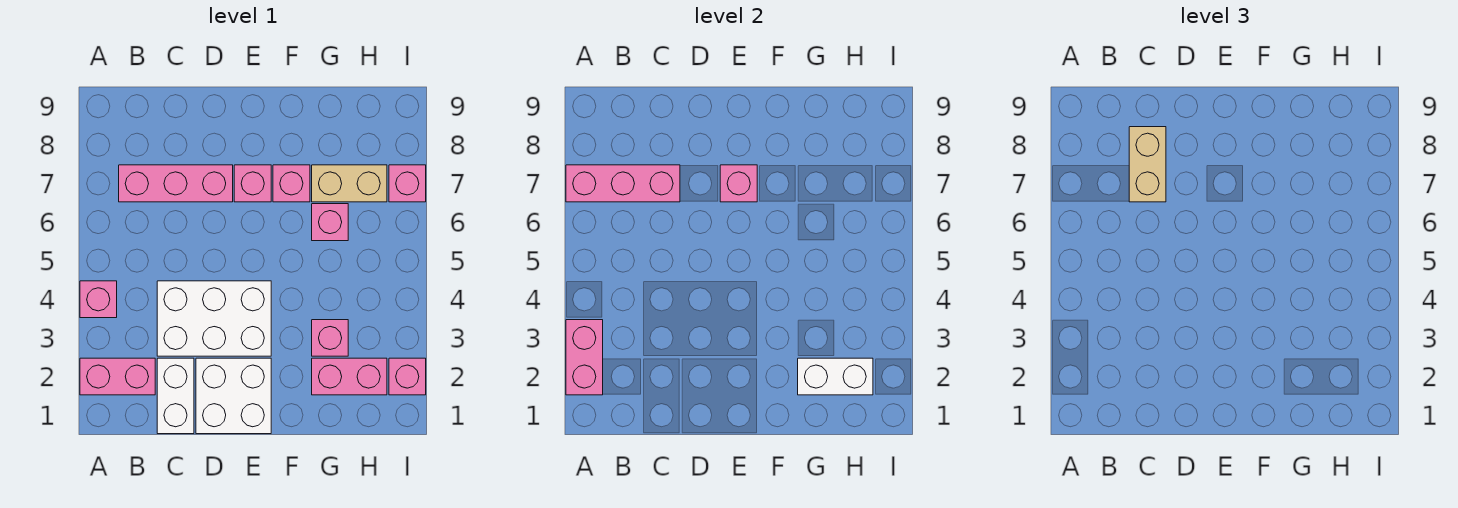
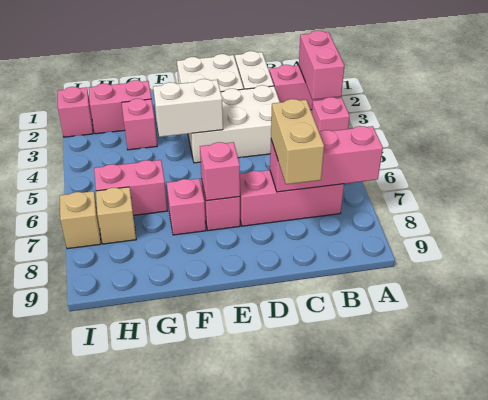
white brick G2:H2 level 2 -> white brick E4:F4 level 2
pink brick G6 level 1 -> pink brick G6:H6 level 1
tan brick G7:H7 level 1 -> tan brick H7 level 1
pink brick I7 level 1 -> tan brick I7 level 1

